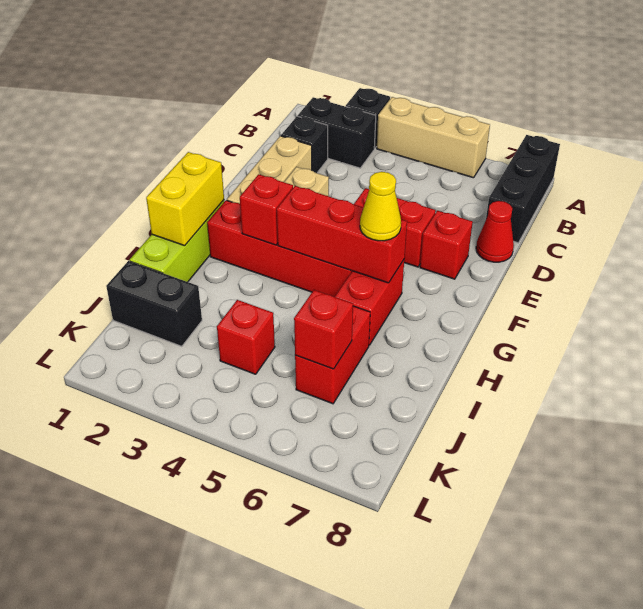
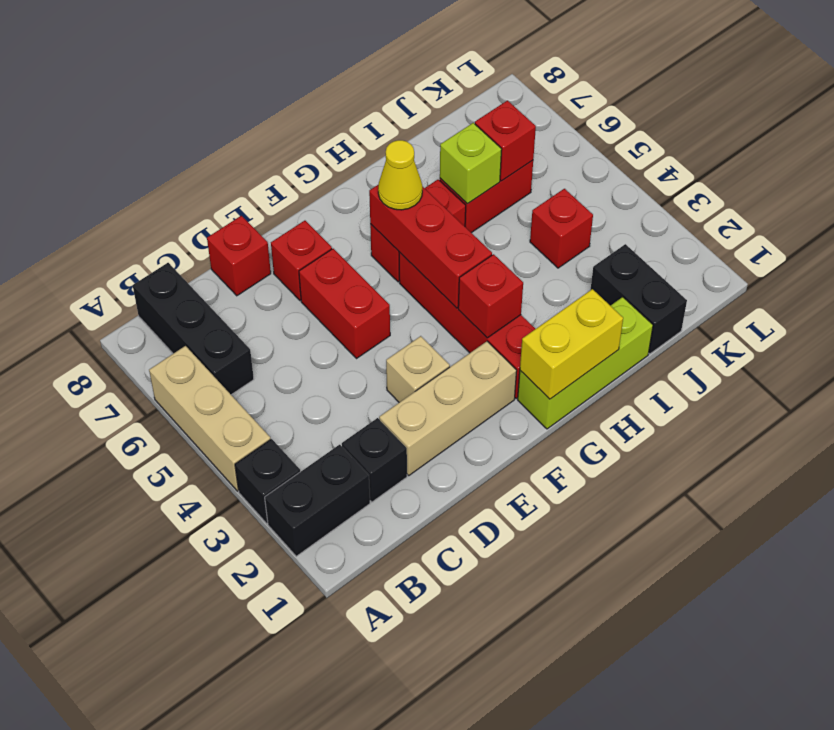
black brick A8:C8 level 1 -> black brick B6:B8 level 1
black brick B2:B3 level 1 -> black brick A2:B2 level 1
red cone D8 level 1 -> red brick D8 level 1
none -> lime brick I6 level 2

